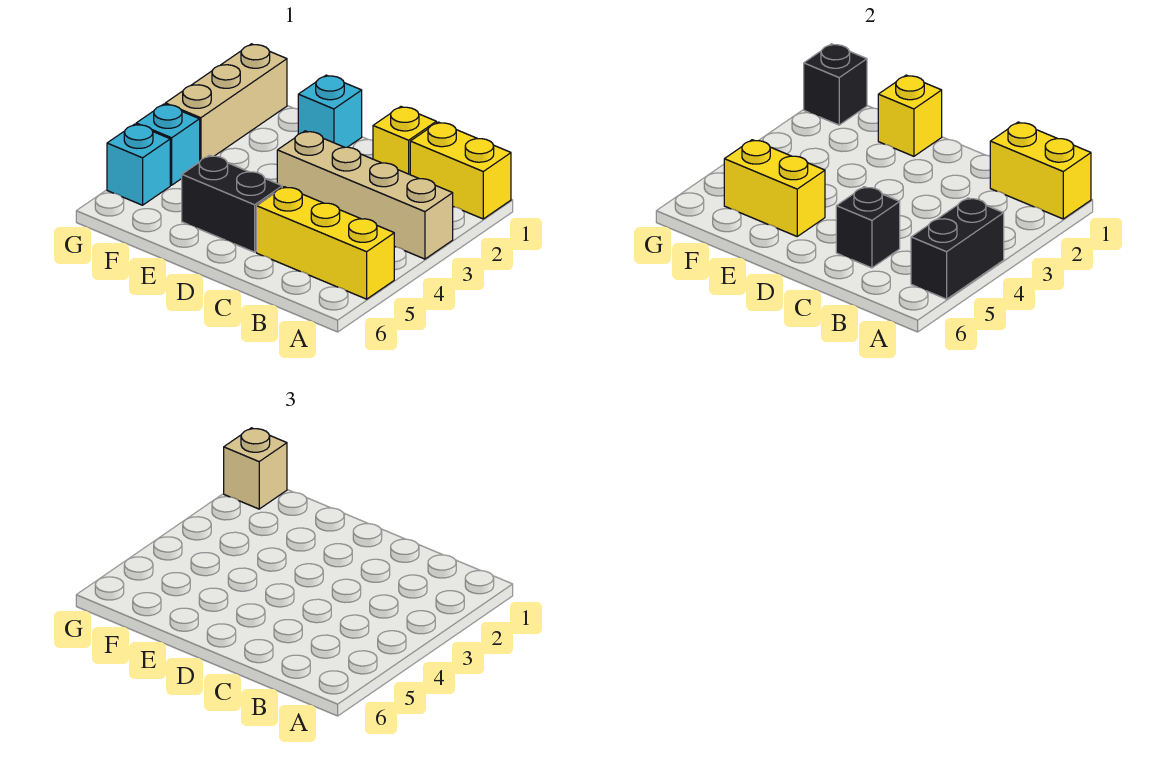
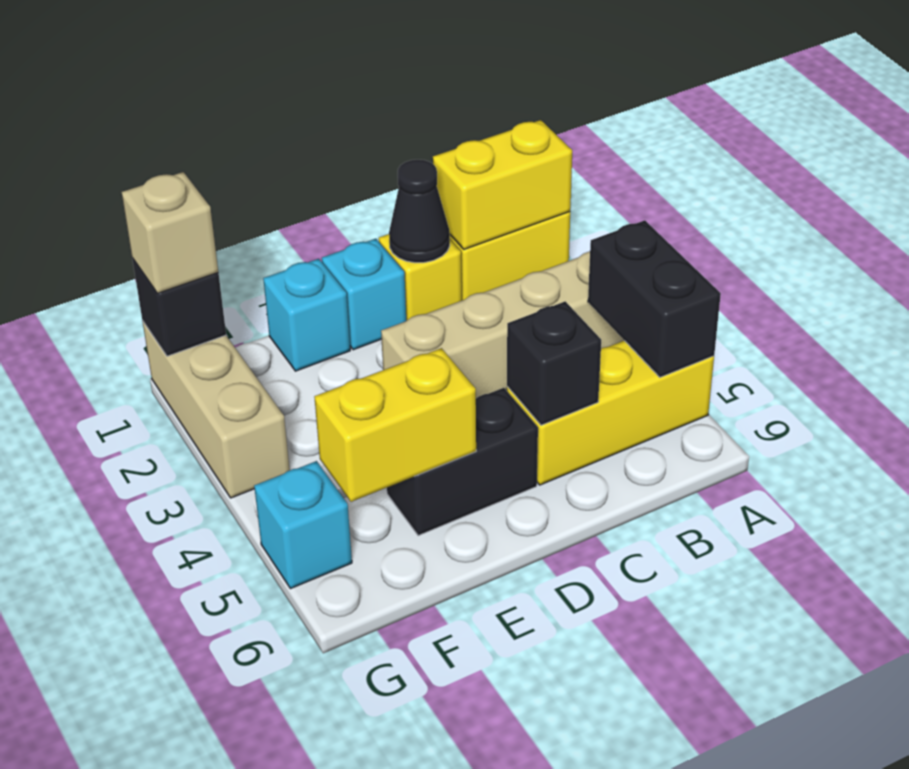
none -> black cone C1 level 2
yellow brick E1 level 2 -> none
cyan brick G4 level 1 -> cyan brick D1 level 1

